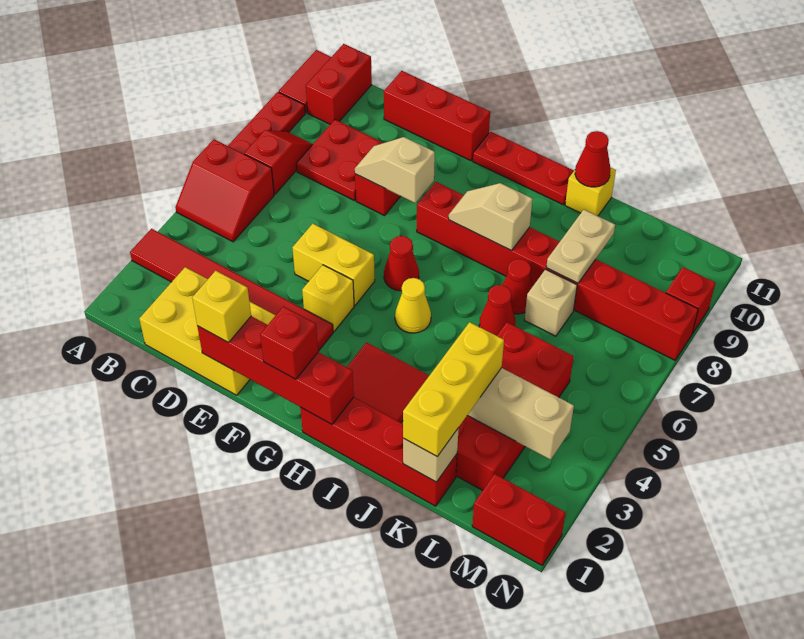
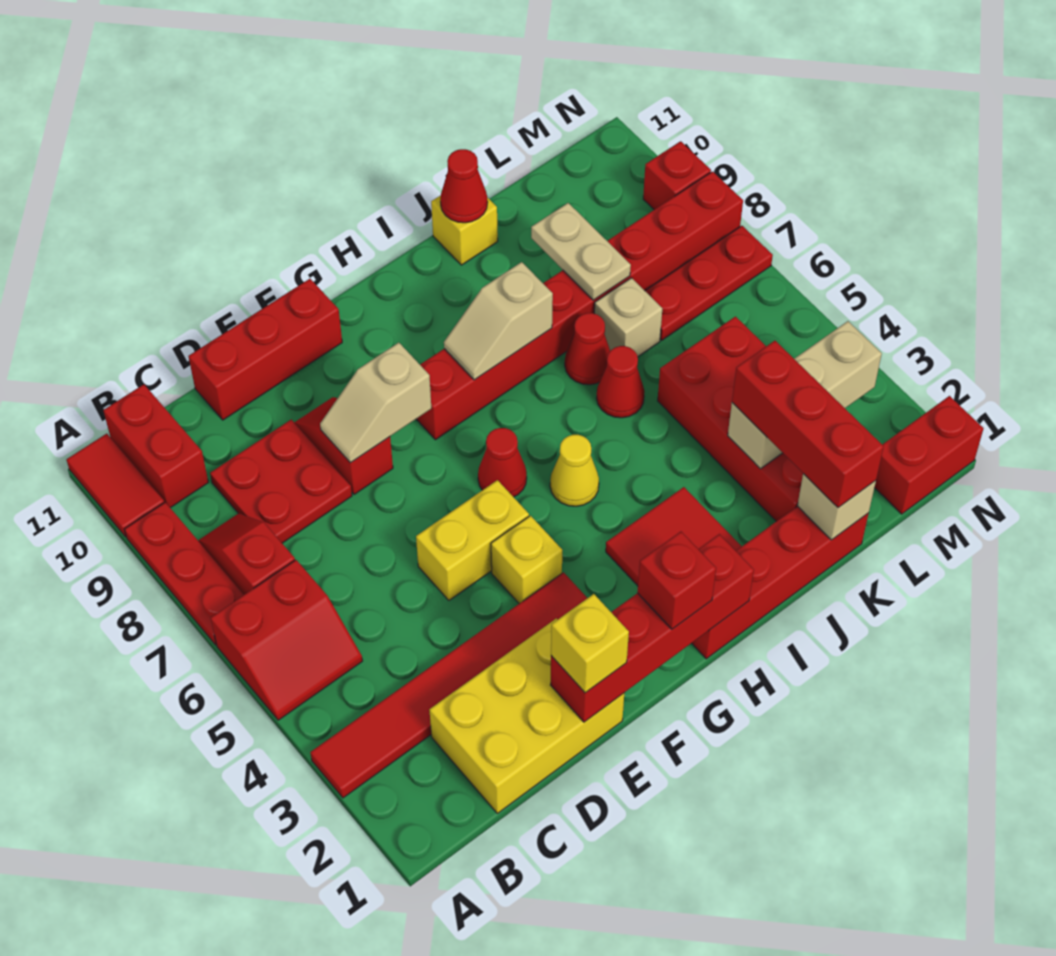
red plate G11:I11 level 1 -> red plate L7:N7 level 1
yellow brick K1:K3 level 3 -> red brick K1:K3 level 3

